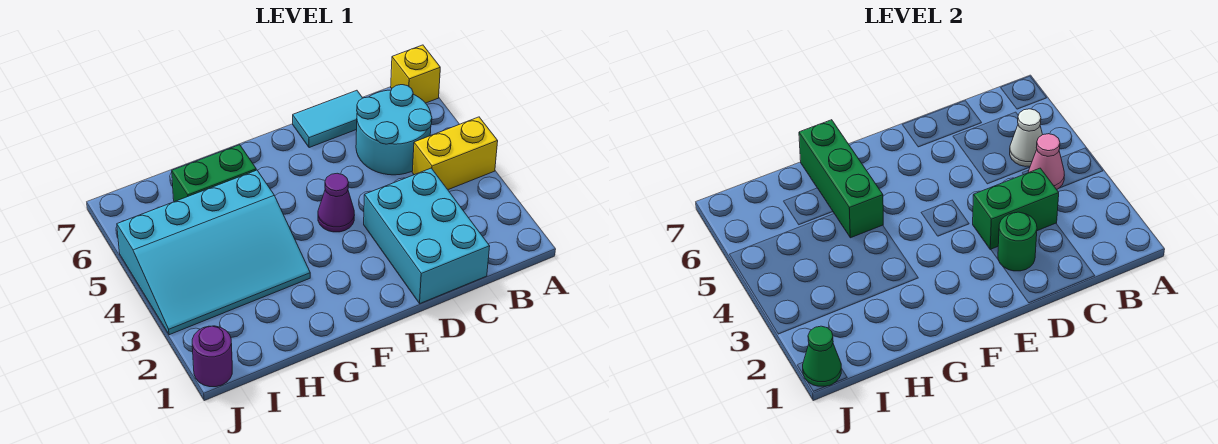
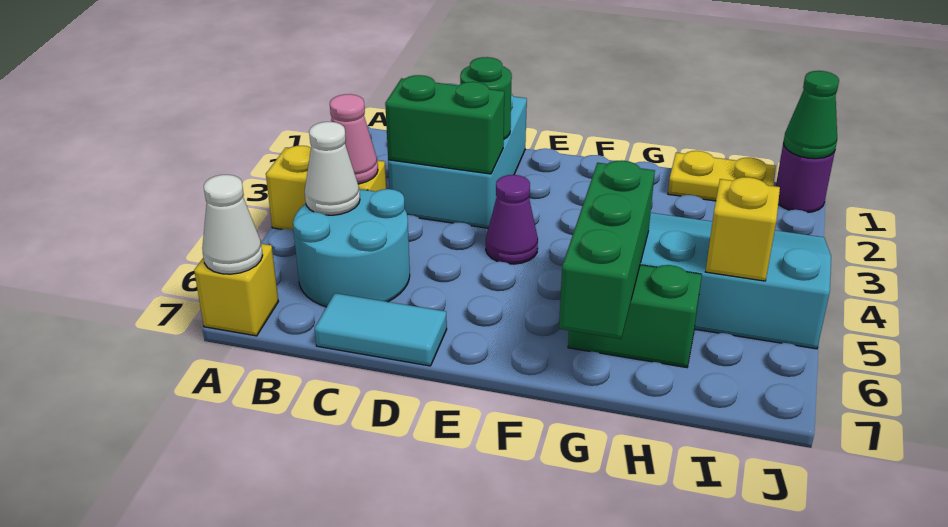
none -> white cone A7 level 2
none -> yellow plate H1:I1 level 1
none -> yellow brick I5 level 2

